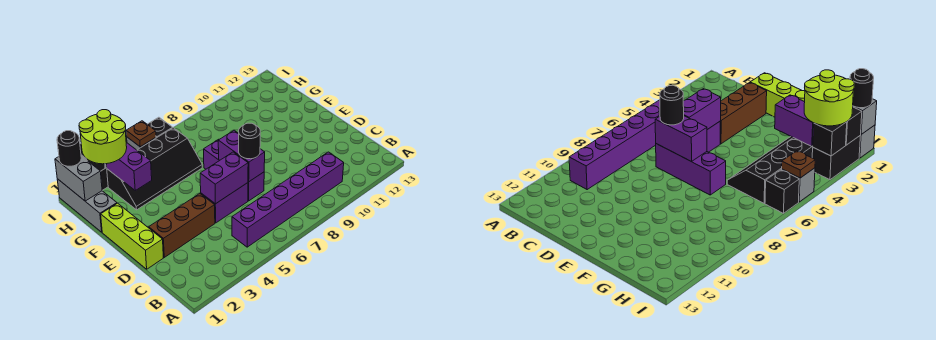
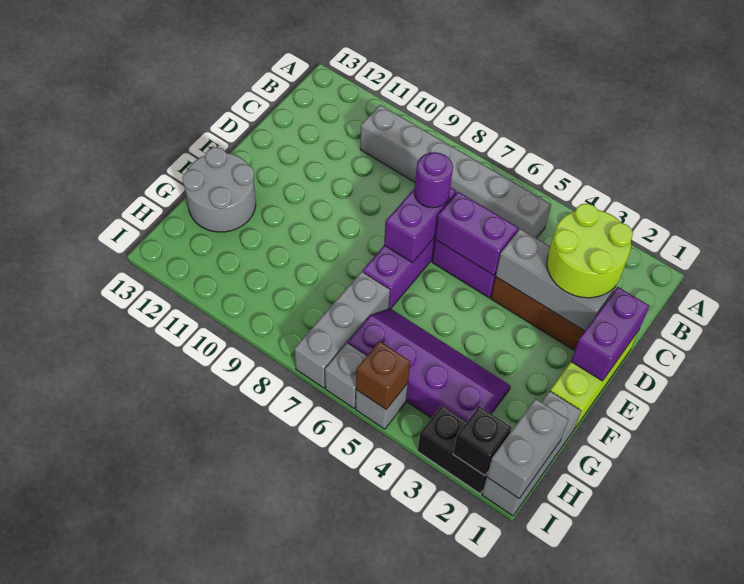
purple brick B5:B10 level 1 -> grey brick B5:B10 level 1
none -> grey brick D2:D4 level 2
black round brick D7 level 3 -> purple round brick D7 level 3
none -> grey round brick F12:G13 level 1
black slope G3:H6 level 1 top H -> purple slope G3:H6 level 1 top H
purple brick G3:H3 level 2 -> purple brick D1:E1 level 2
none -> grey brick G7:I7 level 1
lime round brick H2:I3 level 3 -> lime round brick C2:D3 level 3
black round brick I1 level 3 -> none
black brick I3 level 2 -> none
brown plate I5 level 2 -> brown brick I5 level 2
black brick I6 level 1 -> grey brick I6 level 1

